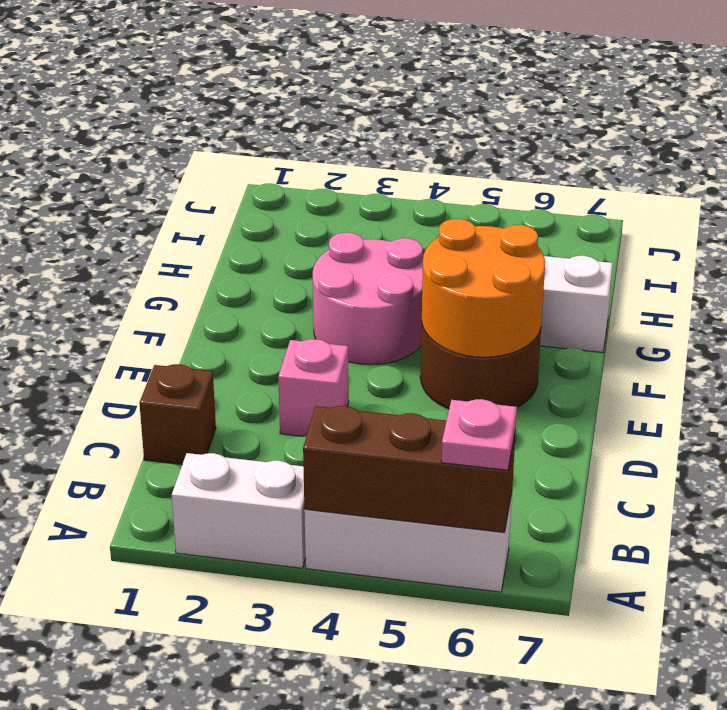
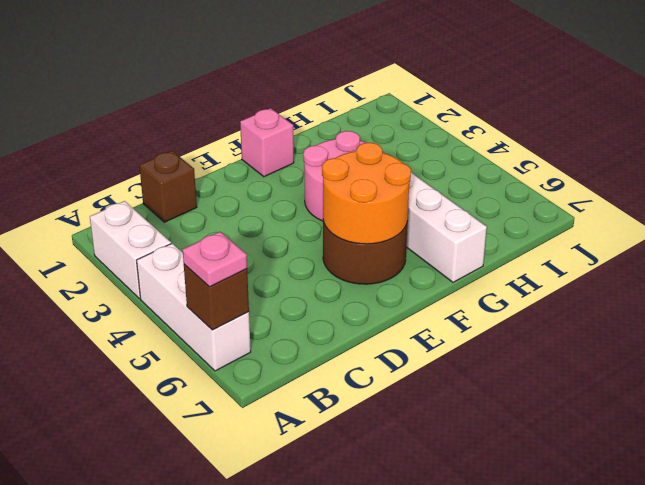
brown brick A4:A6 level 2 -> brown brick A6 level 2
pink brick D3 level 1 -> pink brick F1 level 1

